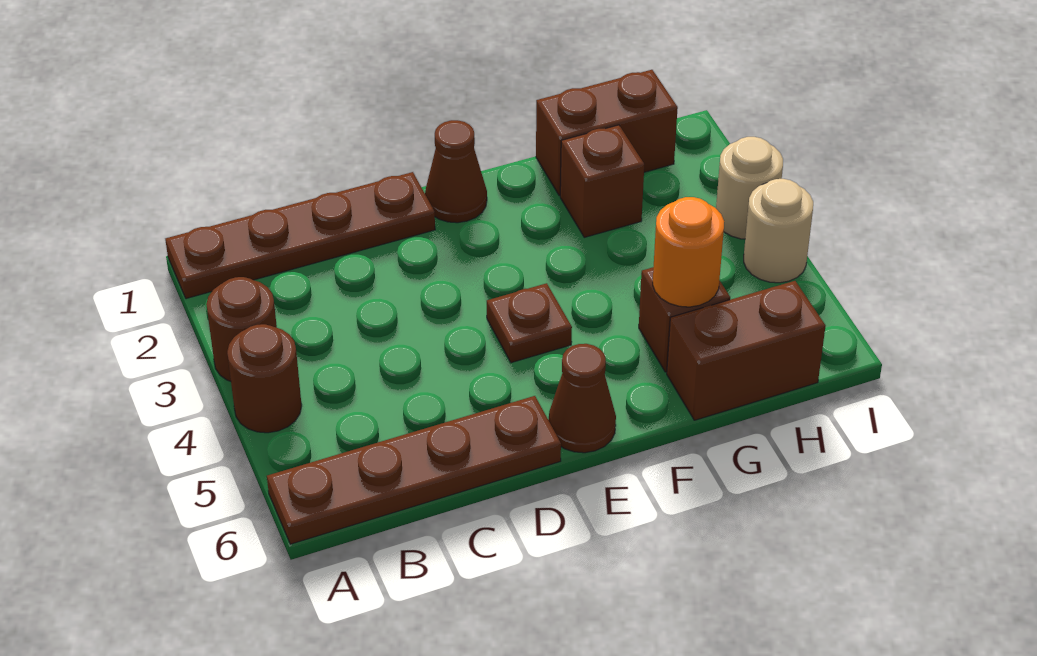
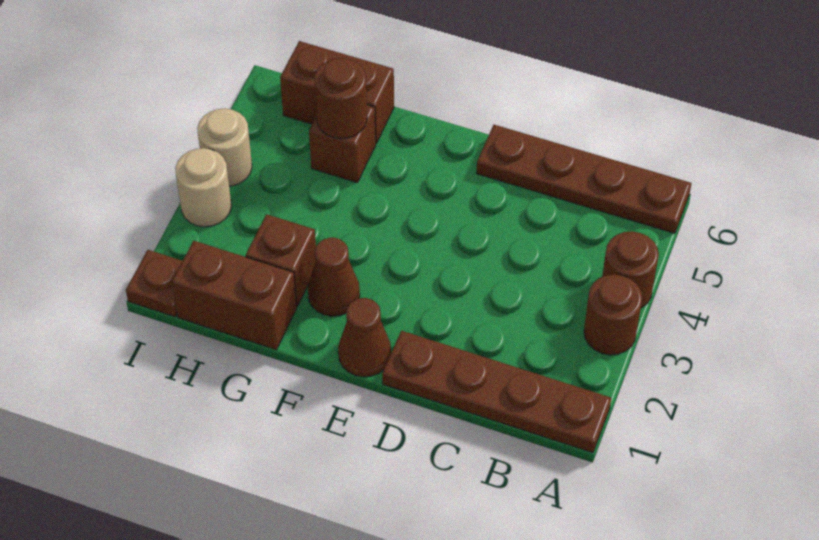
brown plate E4 level 1 -> brown plate I1 level 1
brown cone E6 level 1 -> brown cone F2 level 1
orange round brick G5 level 2 -> brown round brick G5 level 2

